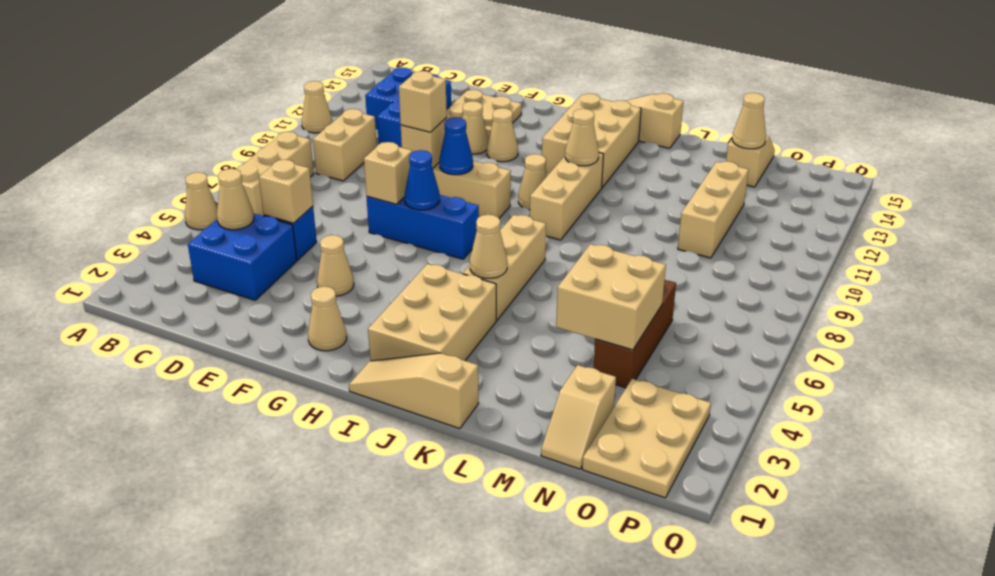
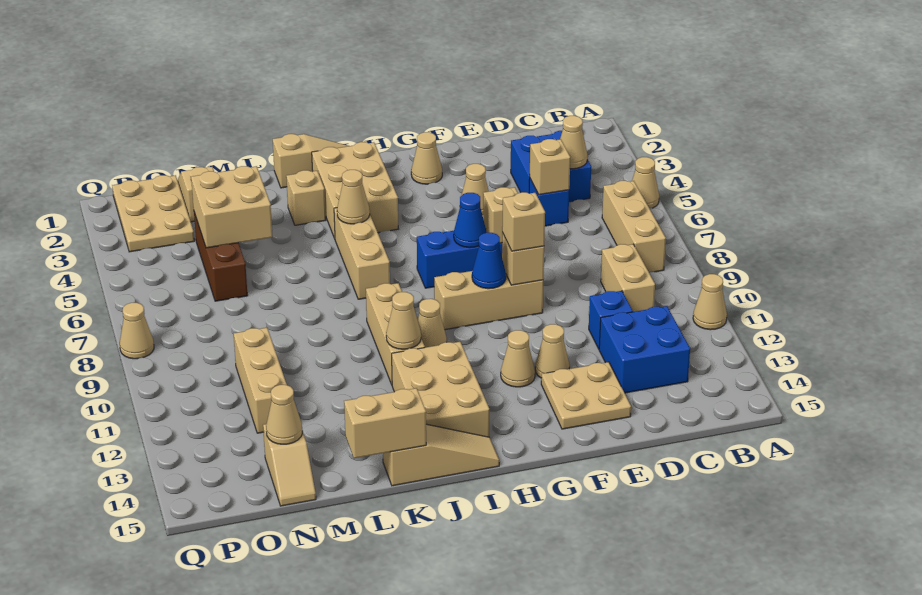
none -> tan brick K3 level 1
none -> tan brick K15:L15 level 2
none -> tan cone Q8 level 1

